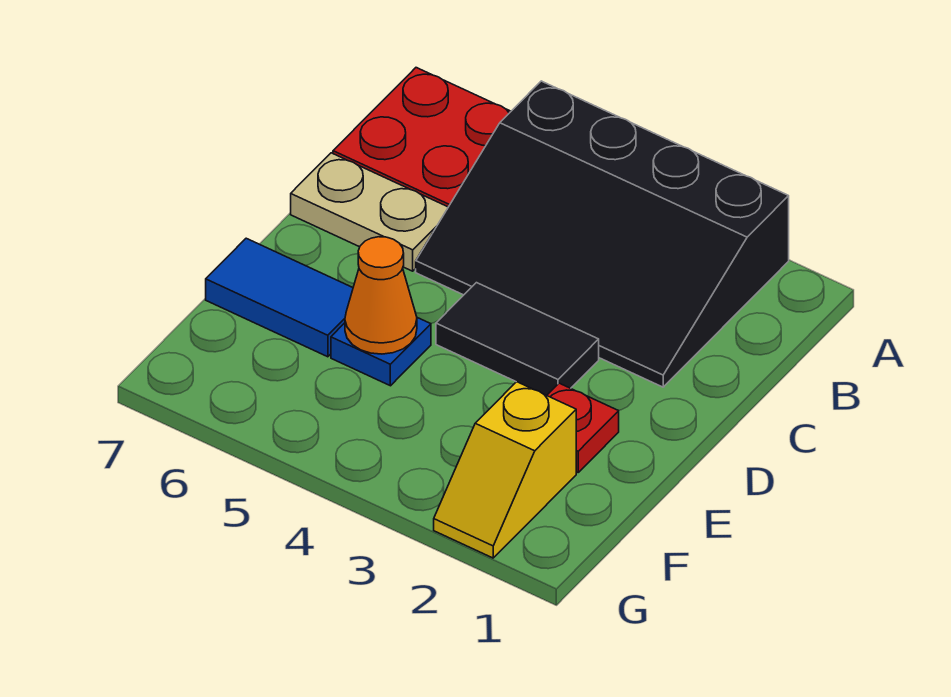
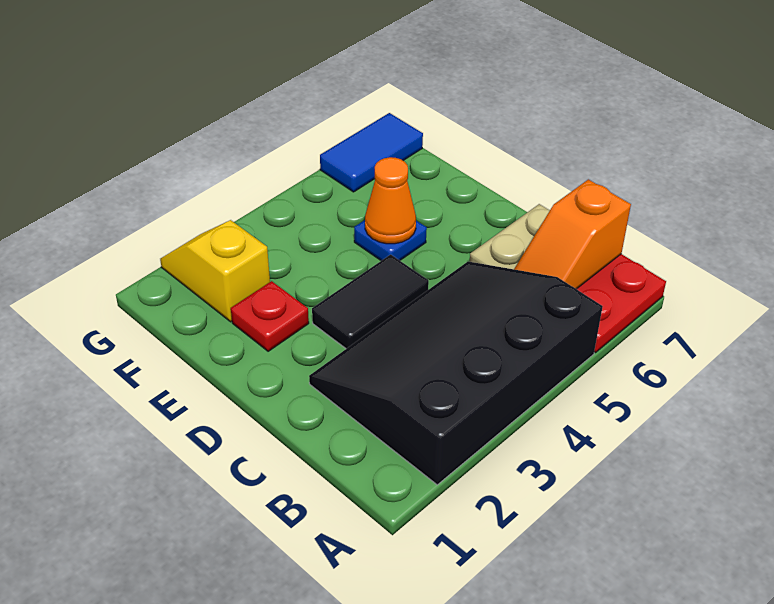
none -> orange slope B6:B7 level 2 top 7
blue tile E6:E7 level 1 -> blue tile G6:G7 level 1

